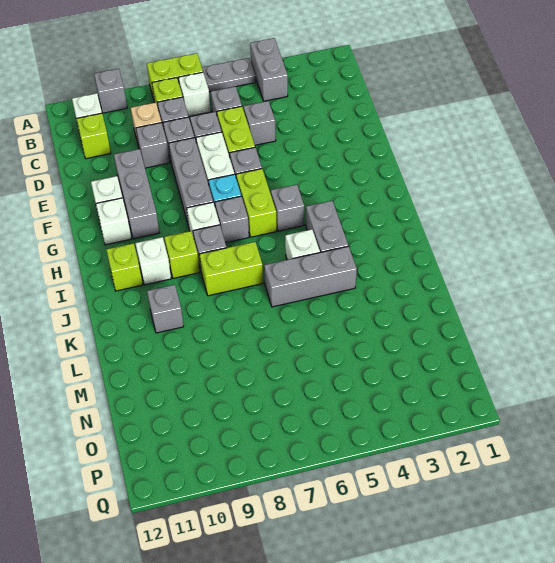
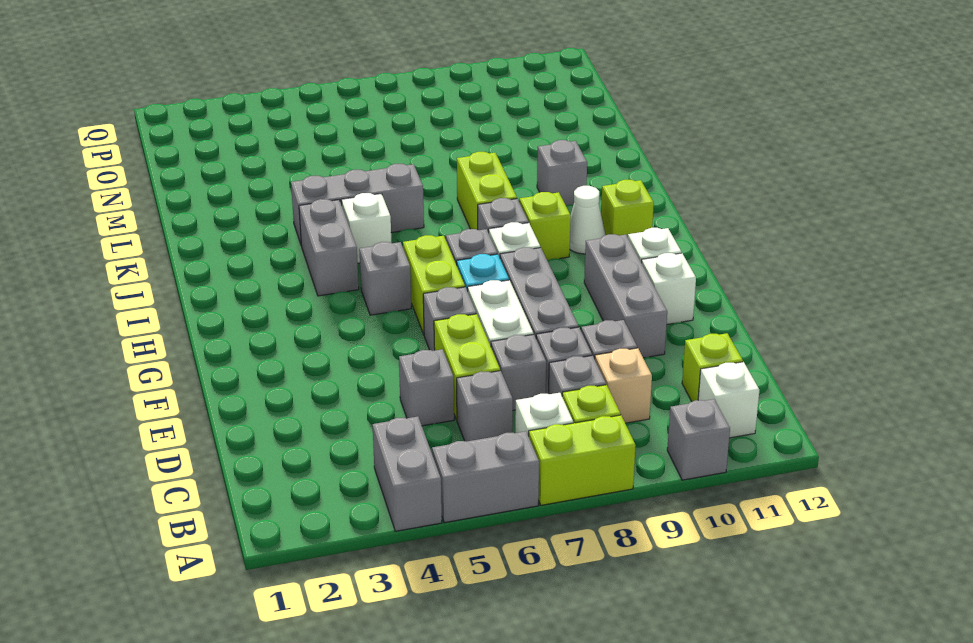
grey plate A5:A6 level 1 -> grey brick A5:A6 level 1
white brick I10 level 1 -> white cone I10 level 1
lime brick J7:J8 level 1 -> lime brick J8:K8 level 1

